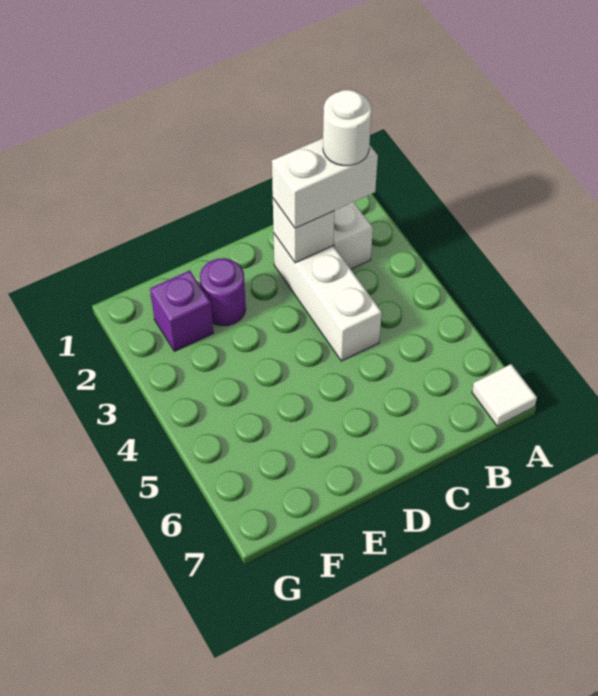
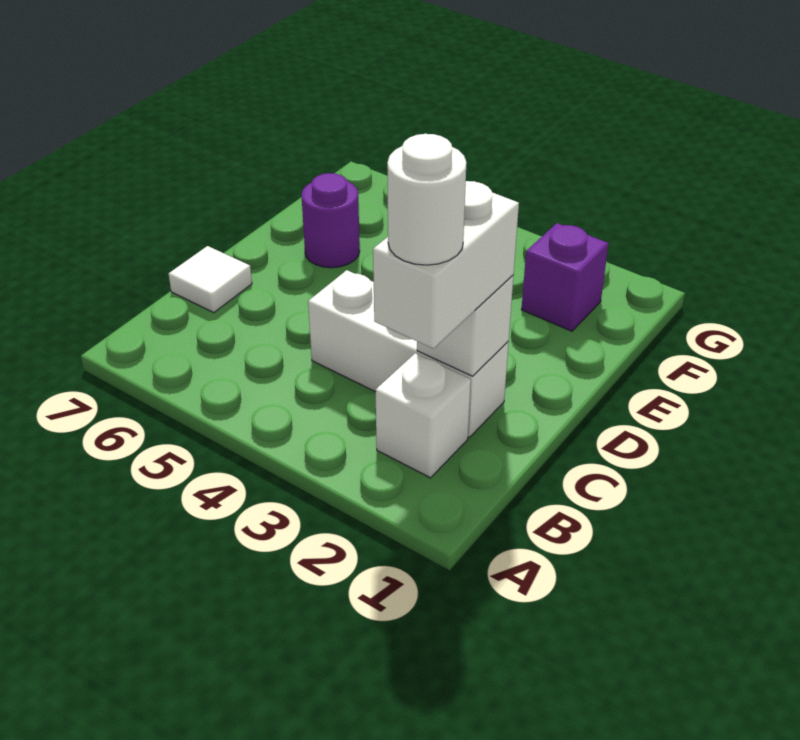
white tile A7 level 1 -> white tile C7 level 1
purple round brick E2 level 1 -> purple round brick E6 level 1

